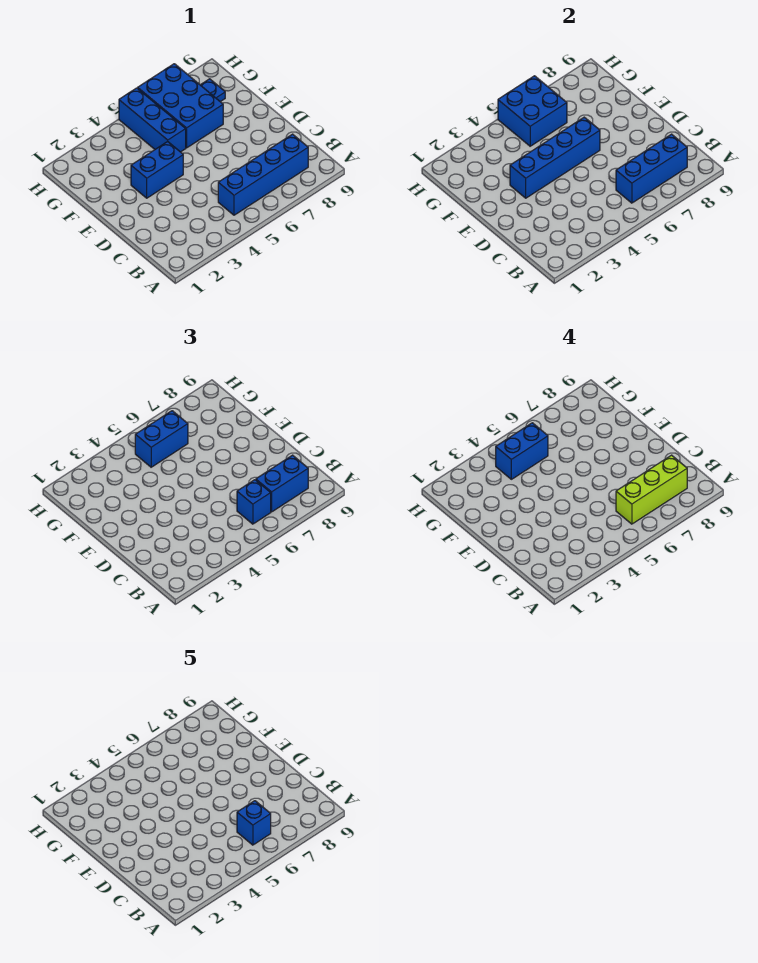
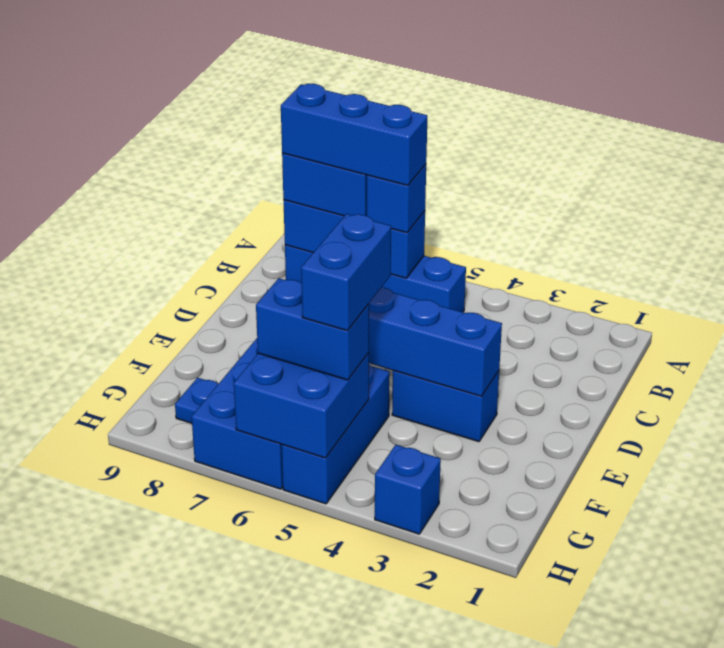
lime brick B6:B8 level 4 -> blue brick B6:B8 level 4
blue brick B6 level 5 -> blue brick H3 level 1
blue brick G4:G5 level 4 -> blue brick F5:G5 level 4

